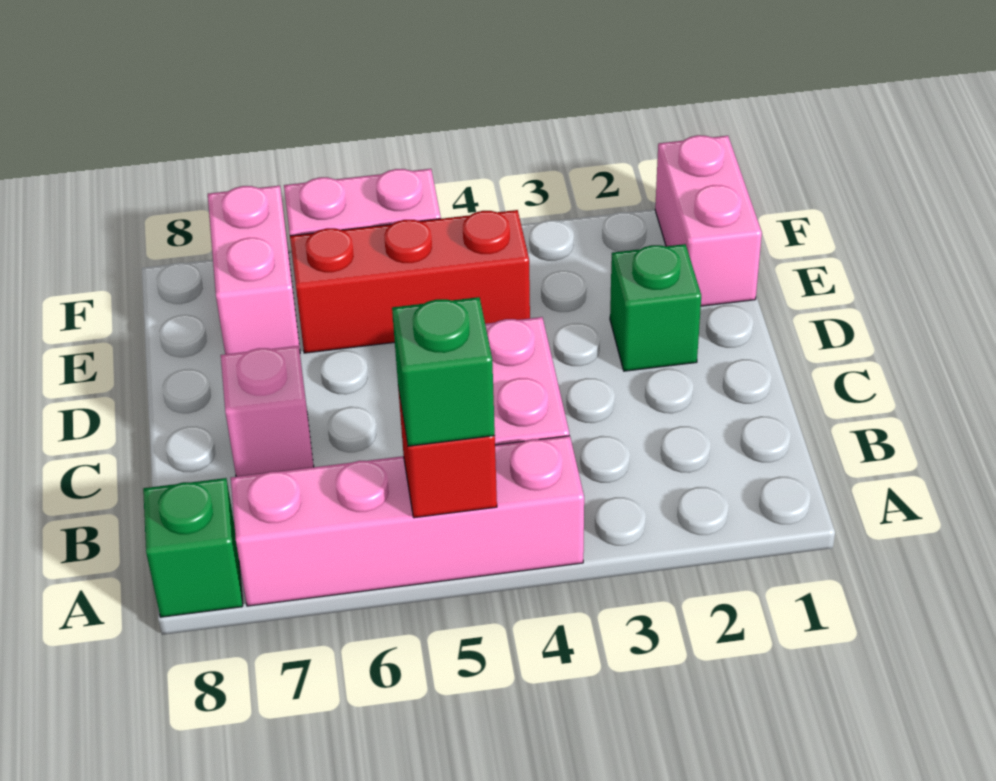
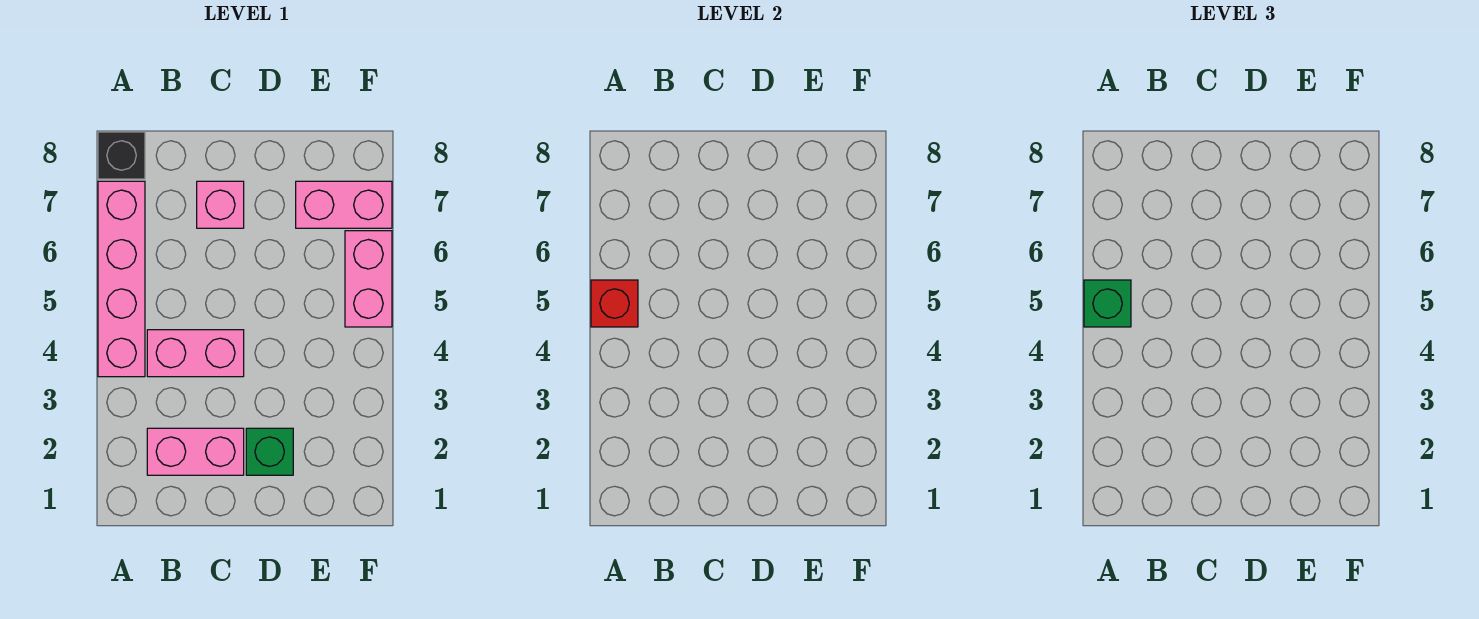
green brick A8 level 1 -> black brick A8 level 1
pink brick E1:F1 level 1 -> pink brick B2:C2 level 1
red brick E4:E6 level 1 -> none

